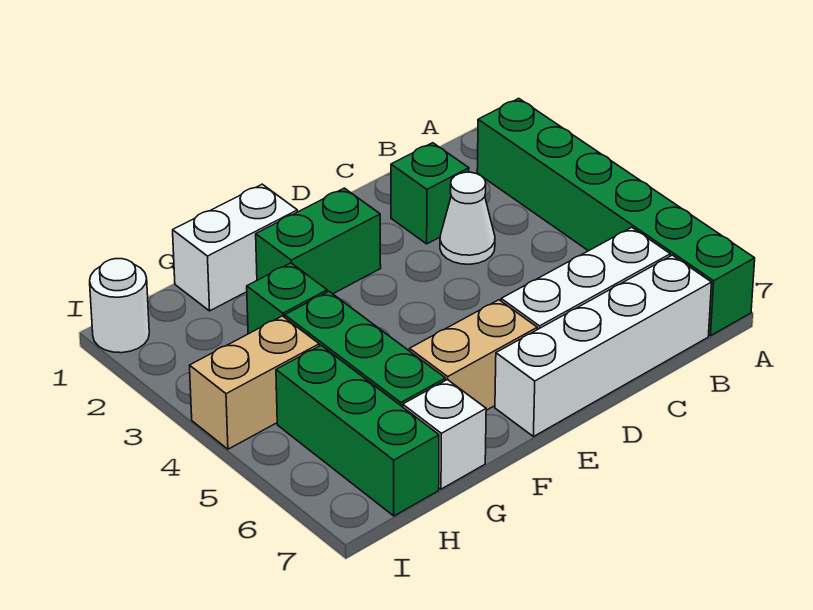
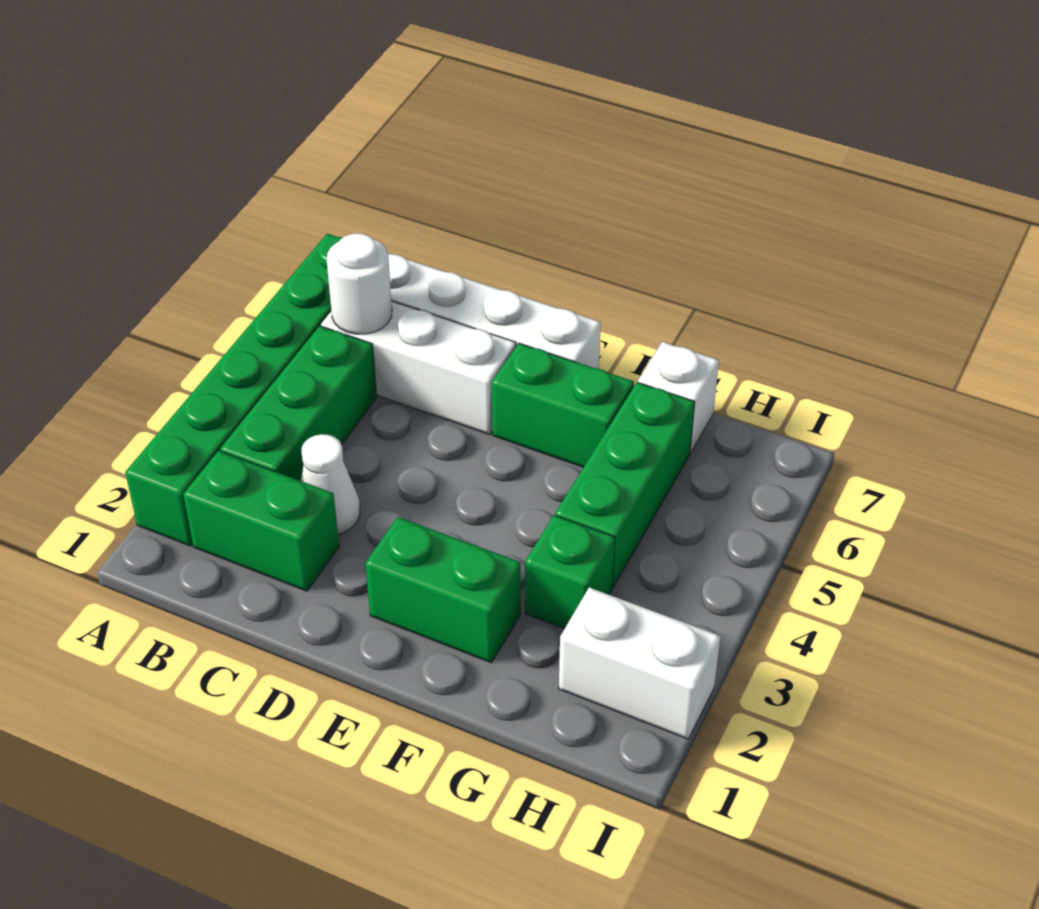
green brick C2 level 1 -> green brick B2:C2 level 1
tan brick E6:F6 level 1 -> green brick E6:F6 level 1
white brick F1:G1 level 1 -> white brick H2:I2 level 1
tan brick H4:I4 level 1 -> none
green brick H5:H7 level 1 -> green brick B3:B5 level 1
white round brick I1 level 1 -> white round brick B6 level 2

